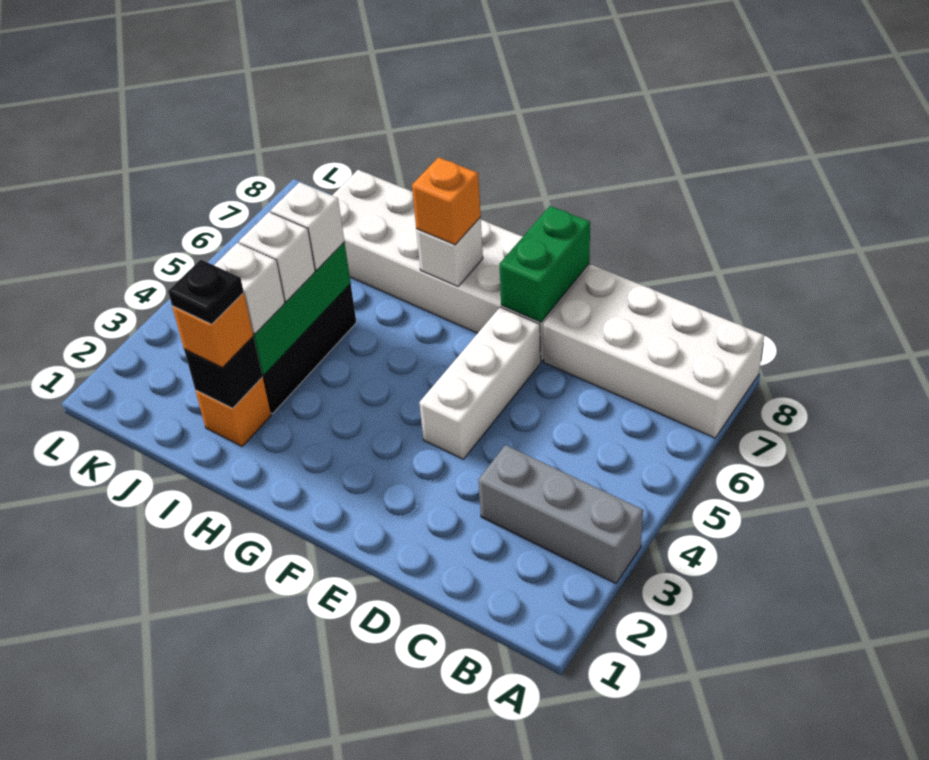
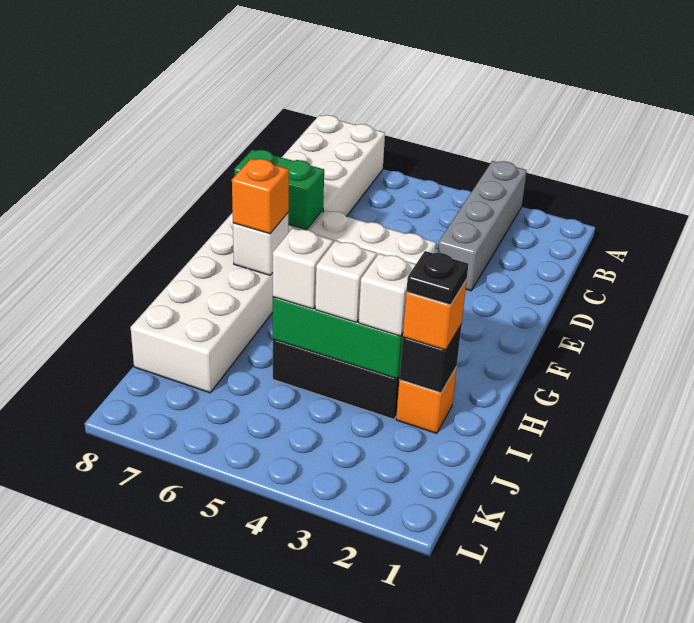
grey brick A3:C3 level 1 -> grey brick A3:D3 level 1

